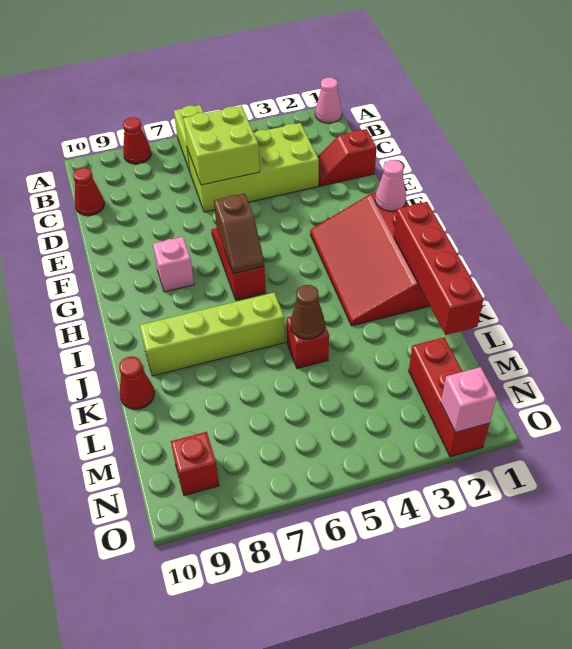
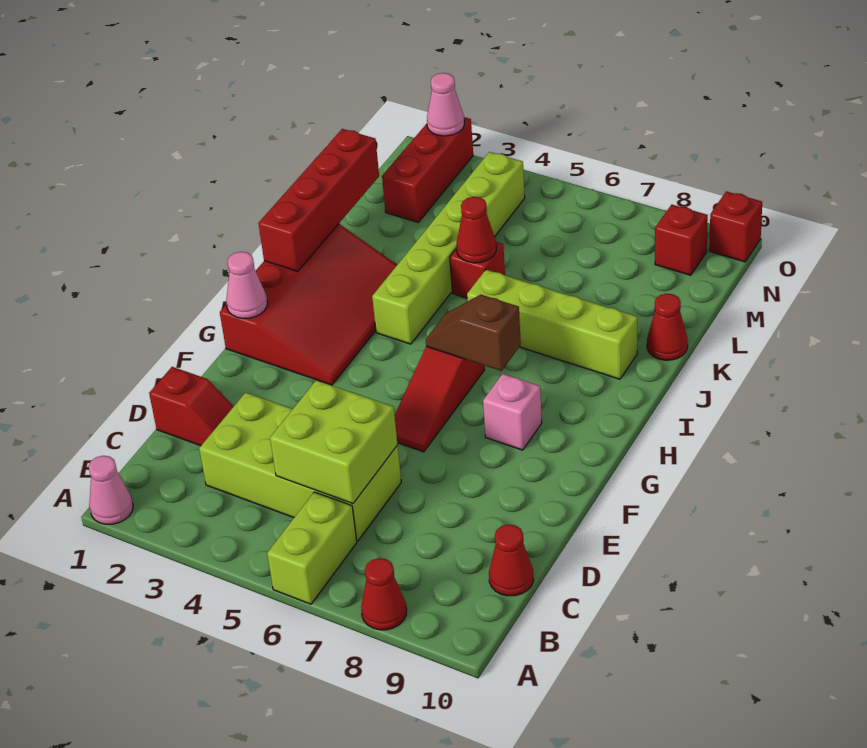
brown slope G6:H6 level 2 top G -> brown slope H6:H7 level 2 top 7
none -> lime brick I4:N4 level 1
brown cone K5 level 2 -> red cone K5 level 2
pink brick O2 level 2 -> pink cone O2 level 2
none -> red brick O10 level 1

